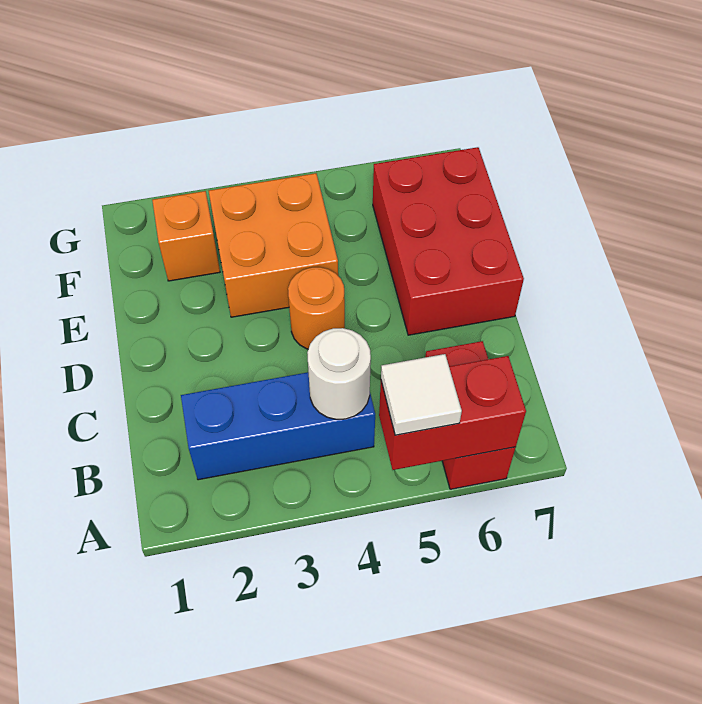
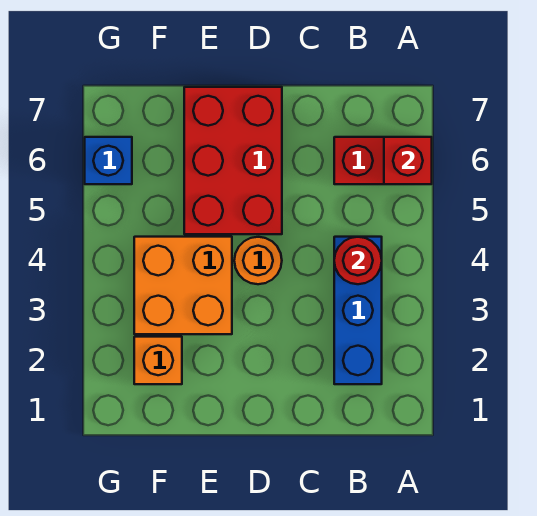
red brick A5:A6 level 2 -> red brick A6 level 2
white tile A5 level 3 -> none
white round brick B4 level 2 -> red round brick B4 level 2
red brick D6:F7 level 1 -> red brick D5:E7 level 1
none -> blue brick G6 level 1

